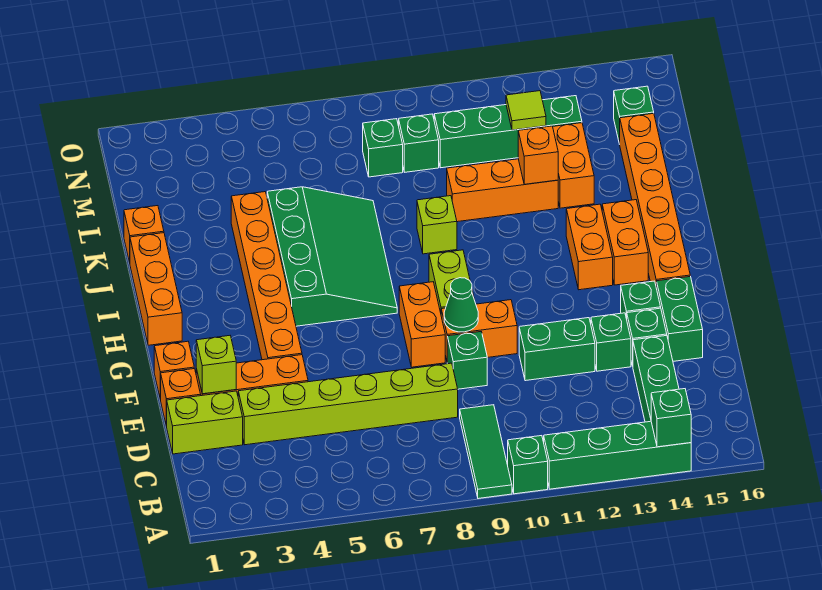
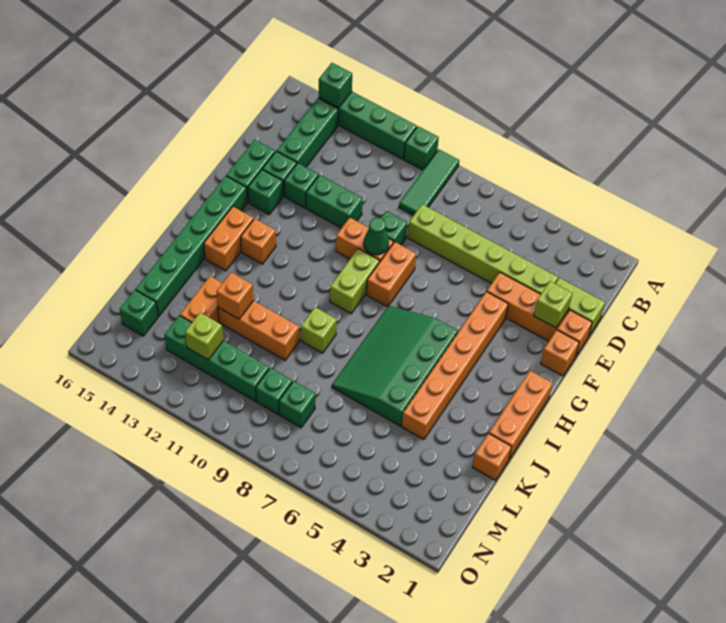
orange brick G15:L15 level 1 -> green brick G15:L15 level 1
orange brick H13:I13 level 1 -> orange brick H13 level 1
lime tile M12 level 2 -> lime brick M12 level 2

